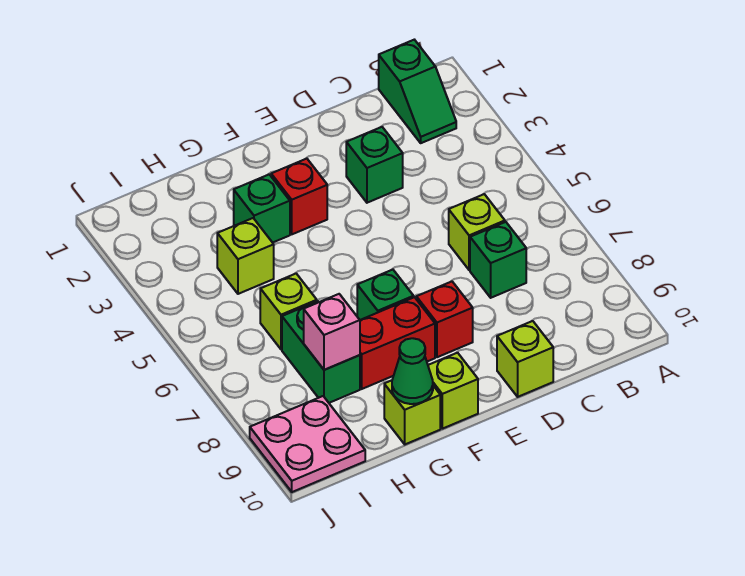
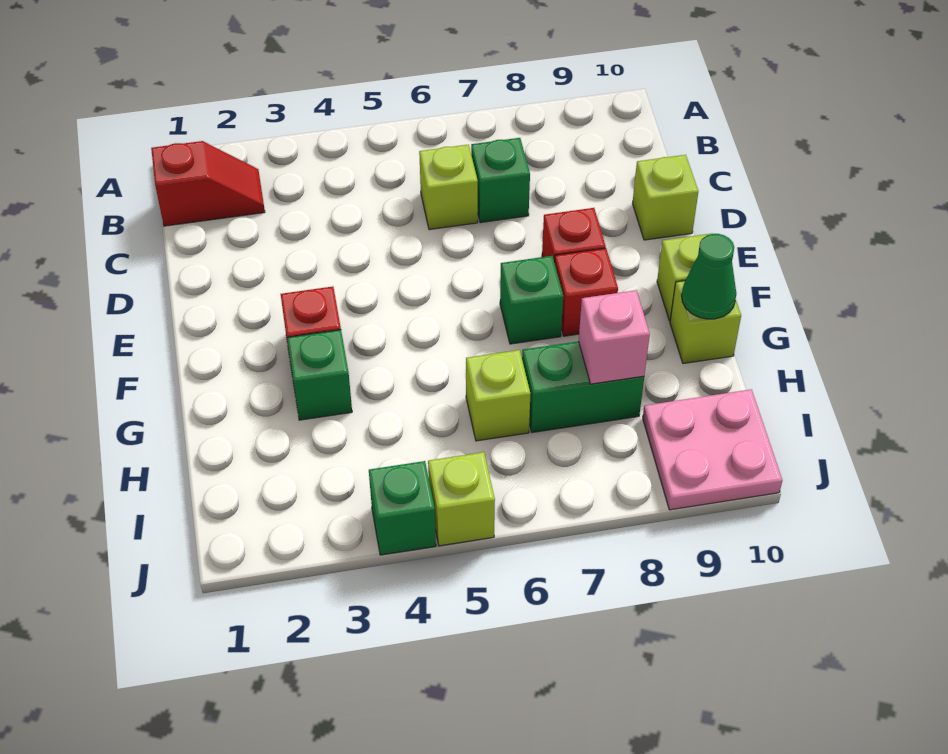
green slope B1:B2 level 1 top 1 -> red slope B1:B2 level 1 top 1
green brick D3 level 1 -> green brick J4 level 1
red brick F8:G8 level 1 -> red brick F8 level 1
lime brick H4 level 1 -> lime brick J5 level 1

